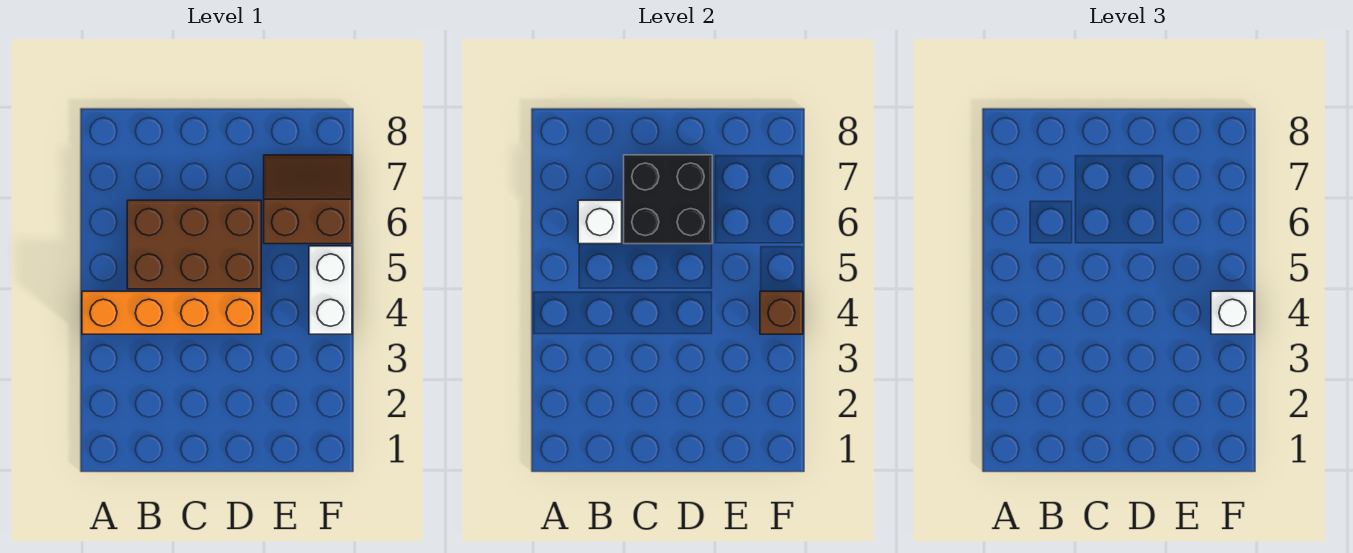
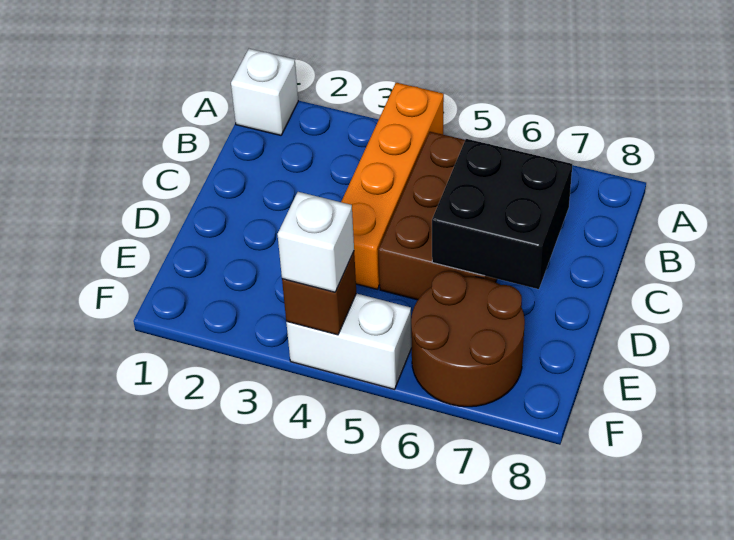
white brick B6 level 2 -> white brick A1 level 1
brown slope E6:F7 level 1 top 6 -> brown round brick E6:F7 level 1

